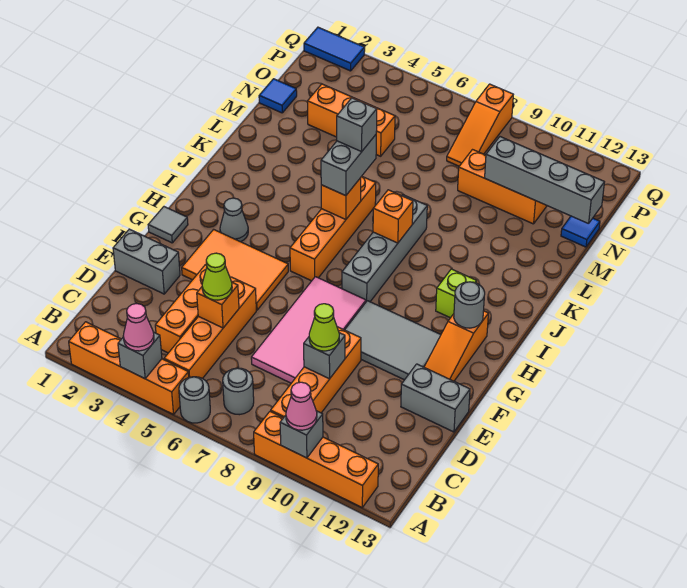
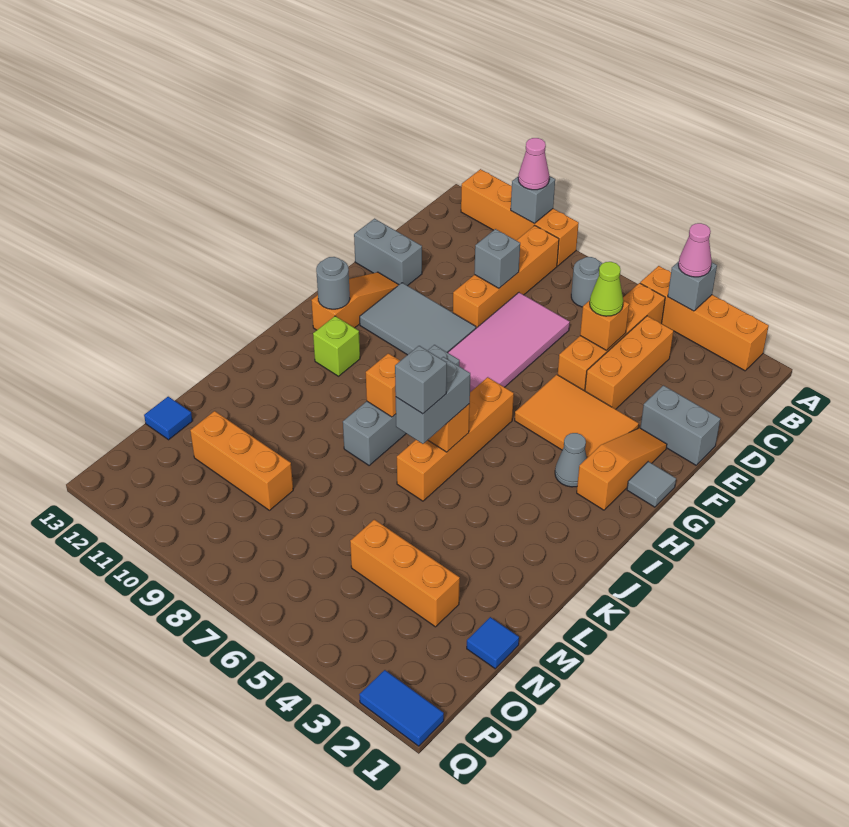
grey round brick A6 level 1 -> none
lime cone D9 level 3 -> none
grey brick N10:N13 level 2 -> none
orange slope O8:Q8 level 1 top Q -> orange slope F2:H2 level 1 top H

